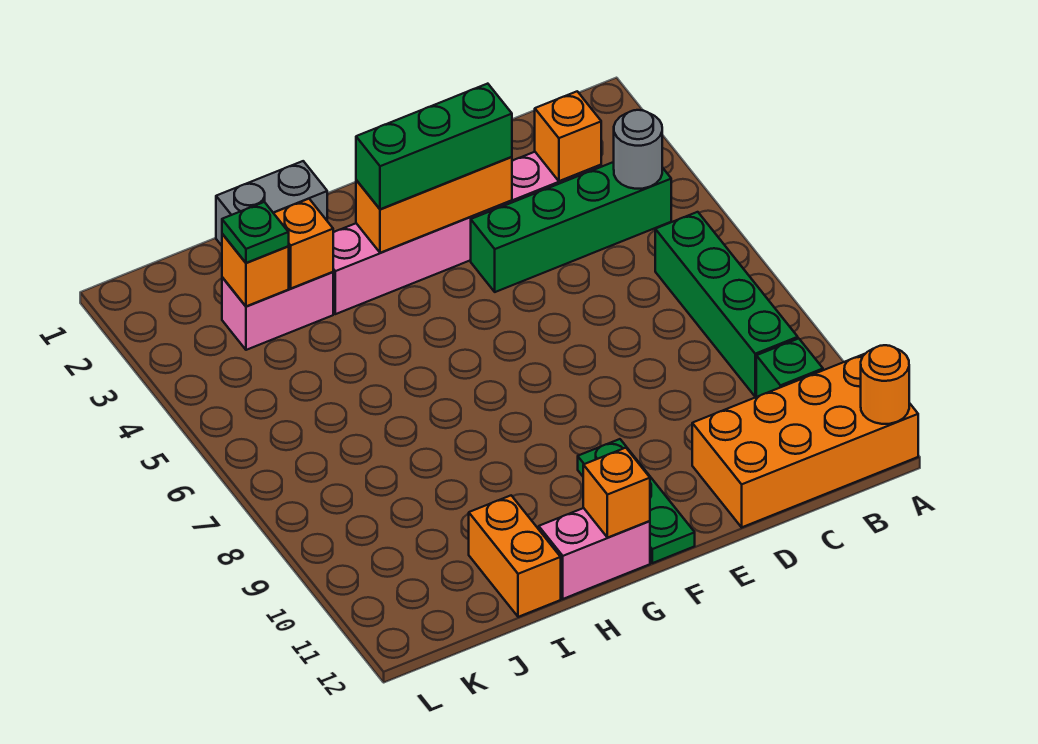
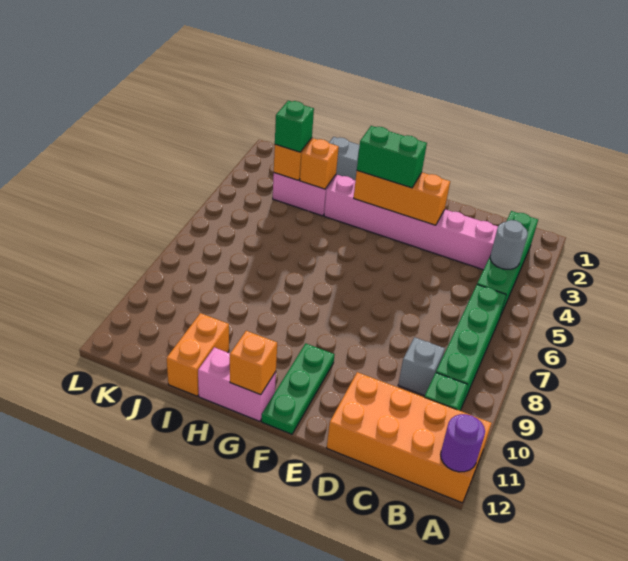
orange round brick A12 level 2 -> purple round brick A12 level 2
green brick B4:E4 level 1 -> green brick B2:B5 level 1
orange brick C3 level 2 -> none
none -> grey brick C9 level 1
green brick E3:G3 level 3 -> green brick F3:G3 level 3
green plate J3 level 3 -> green brick J3 level 3

